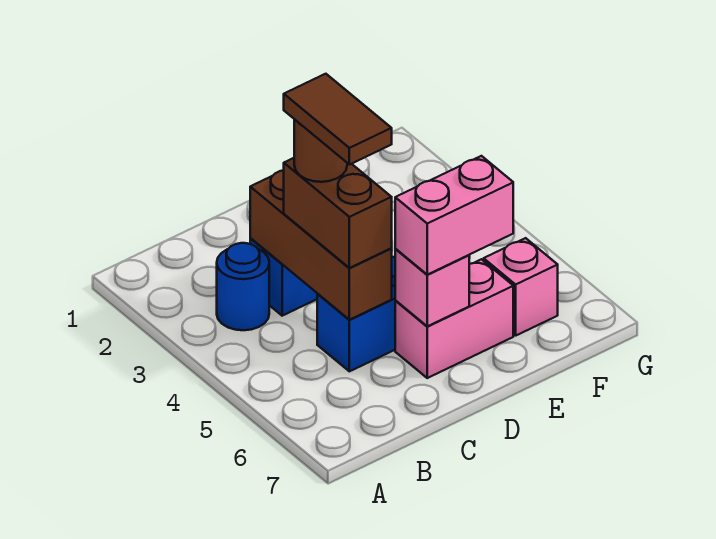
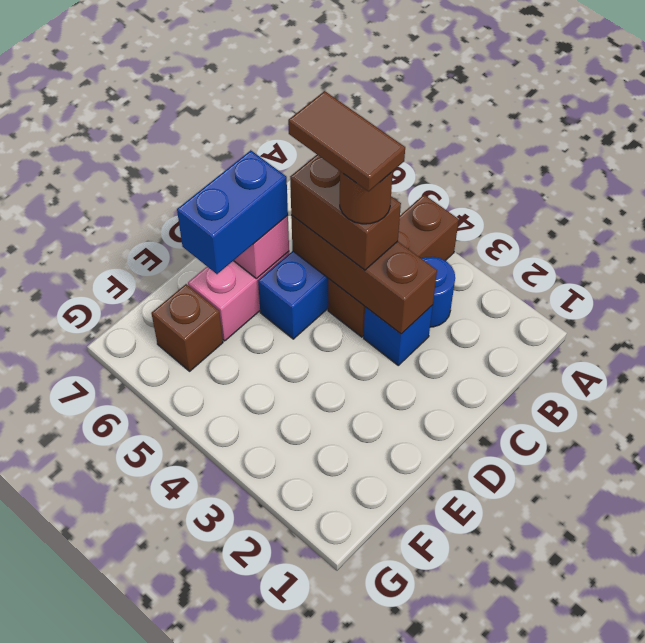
none -> brown brick A4:C4 level 1
pink brick D6:E6 level 3 -> blue brick D6:E6 level 3
pink brick F6 level 1 -> brown brick F6 level 1

